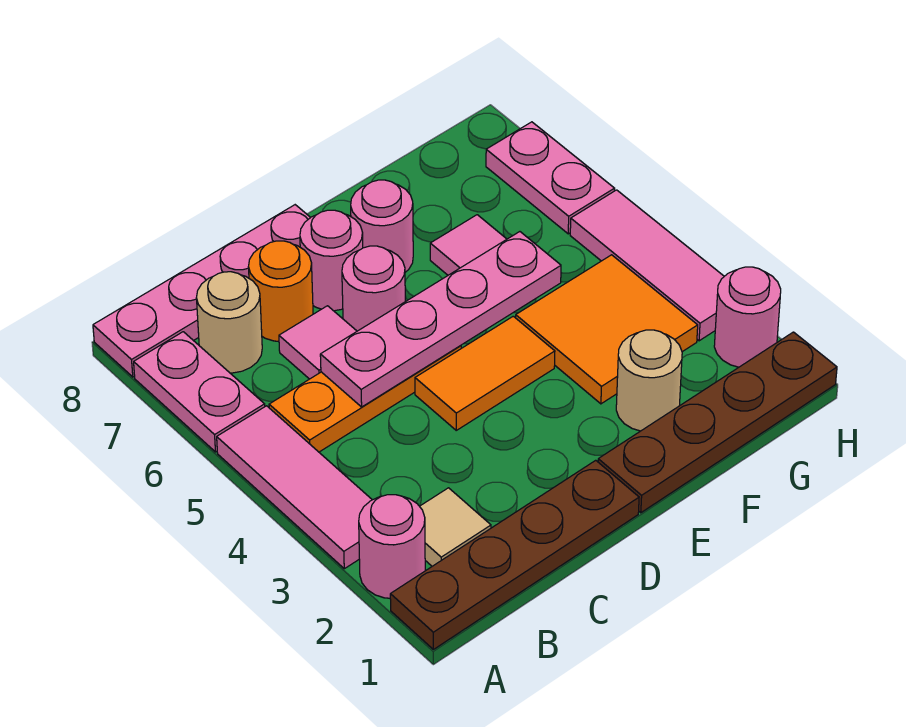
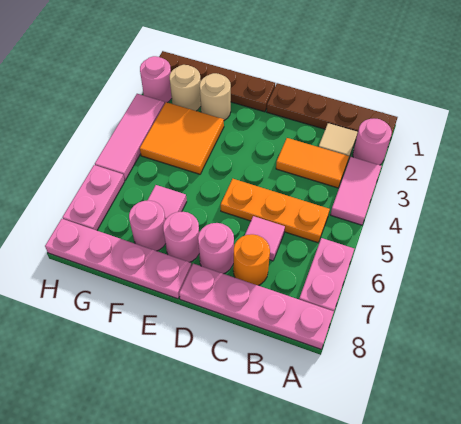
pink tile A3:A5 level 1 -> pink tile A3:A4 level 1
tan round brick B7 level 1 -> tan round brick G2 level 1
pink plate C5:F5 level 2 -> pink plate E8:H8 level 1
orange tile D4:E4 level 1 -> orange tile B3:C3 level 1
pink round brick D6 level 1 -> pink round brick F7 level 1

